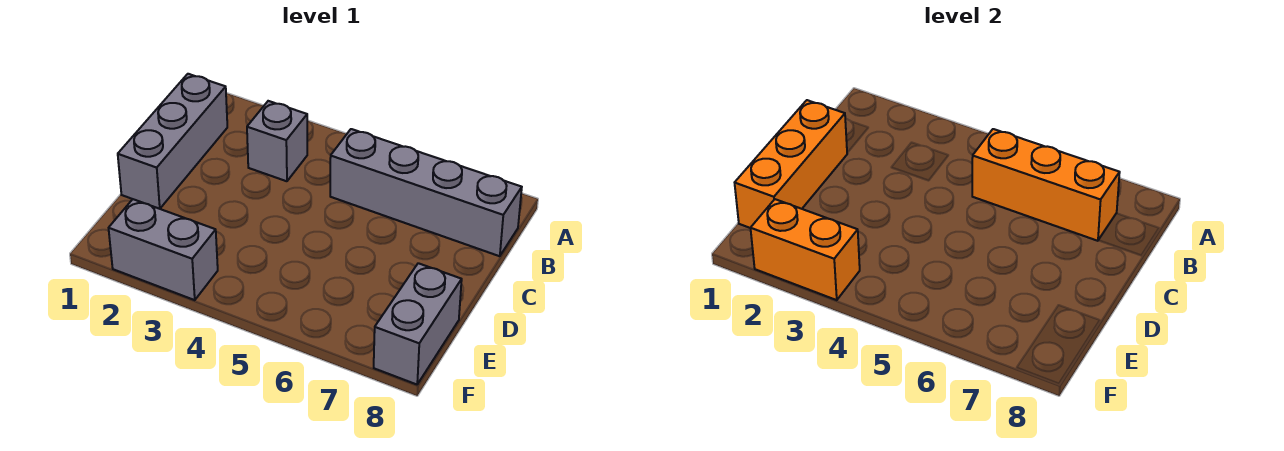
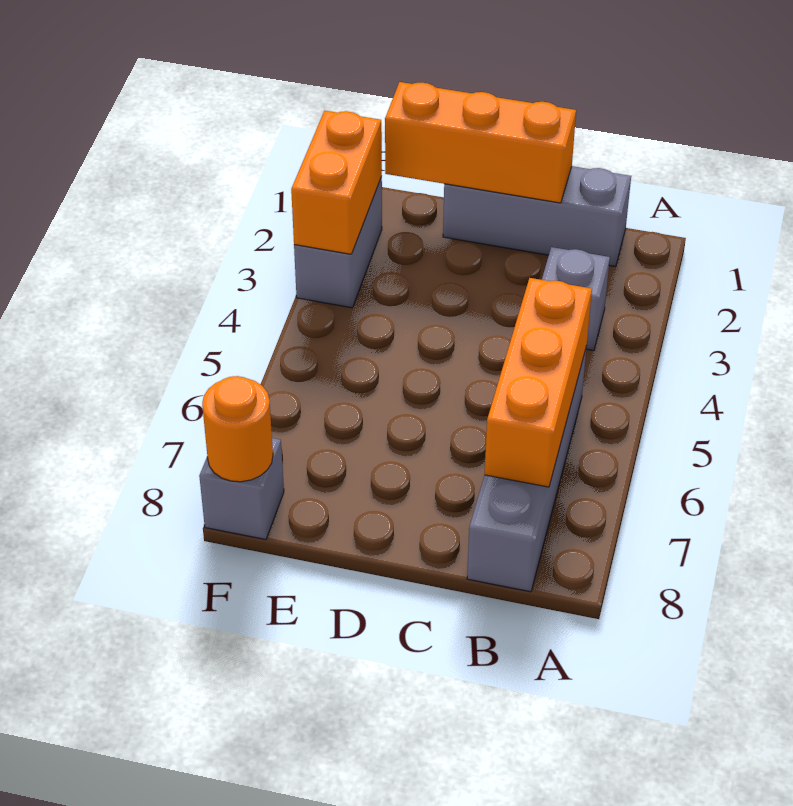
grey brick E8:F8 level 1 -> grey brick F8 level 1
none -> orange round brick F8 level 2

